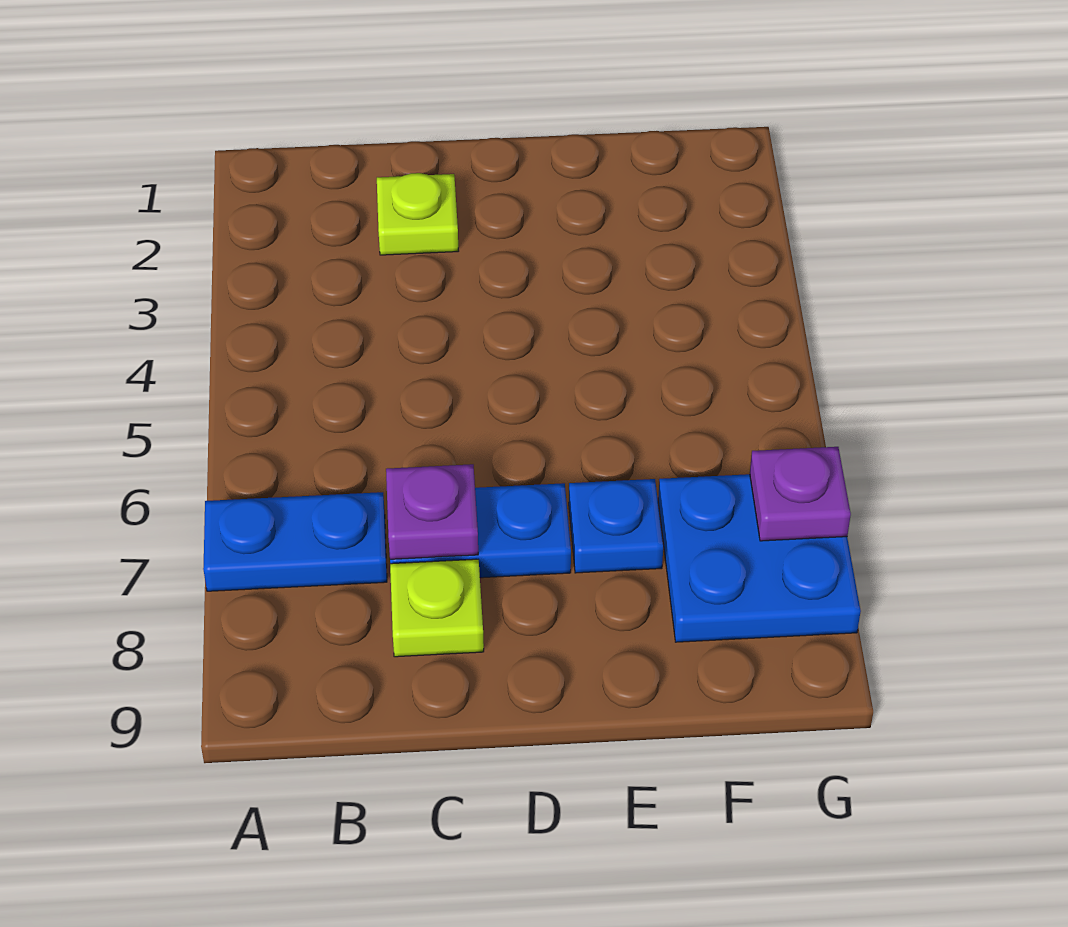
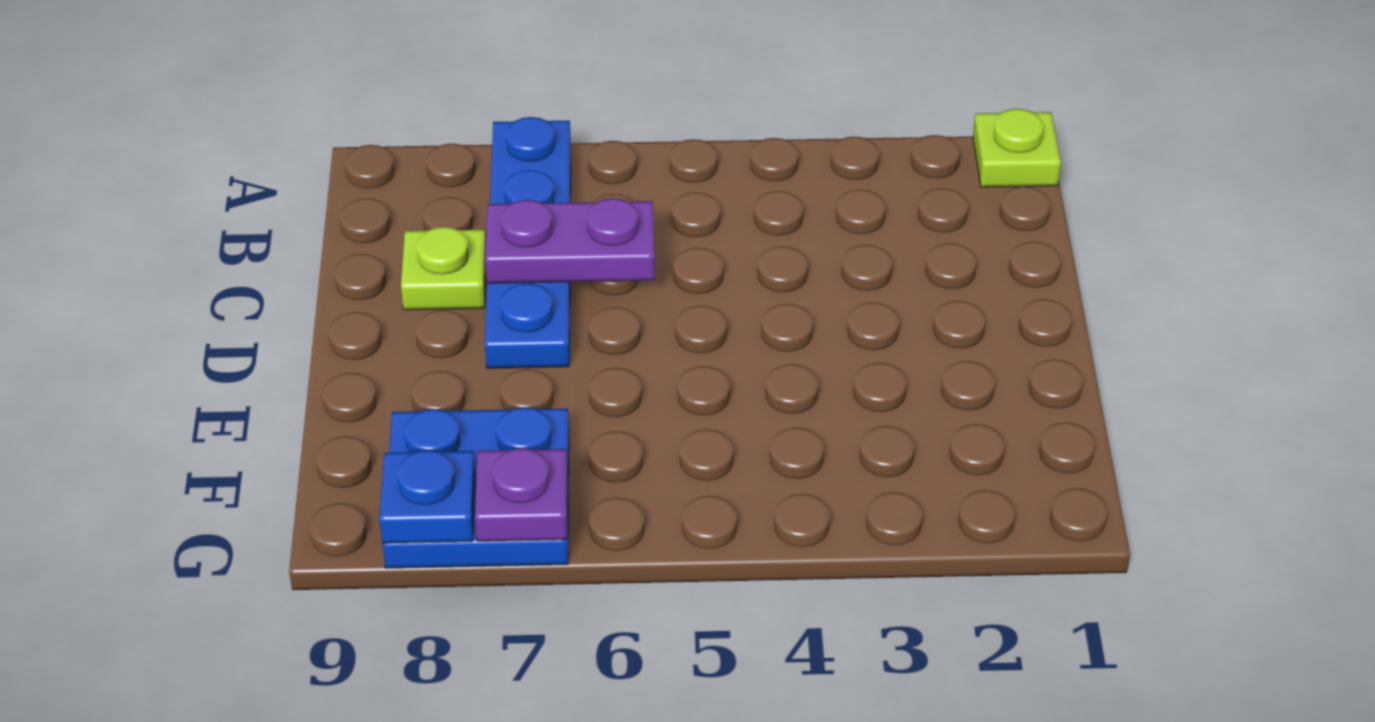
lime plate C2 level 1 -> lime plate A1 level 1
purple plate C7 level 2 -> purple plate C6:C7 level 2
blue plate E7 level 1 -> blue plate G8 level 2

